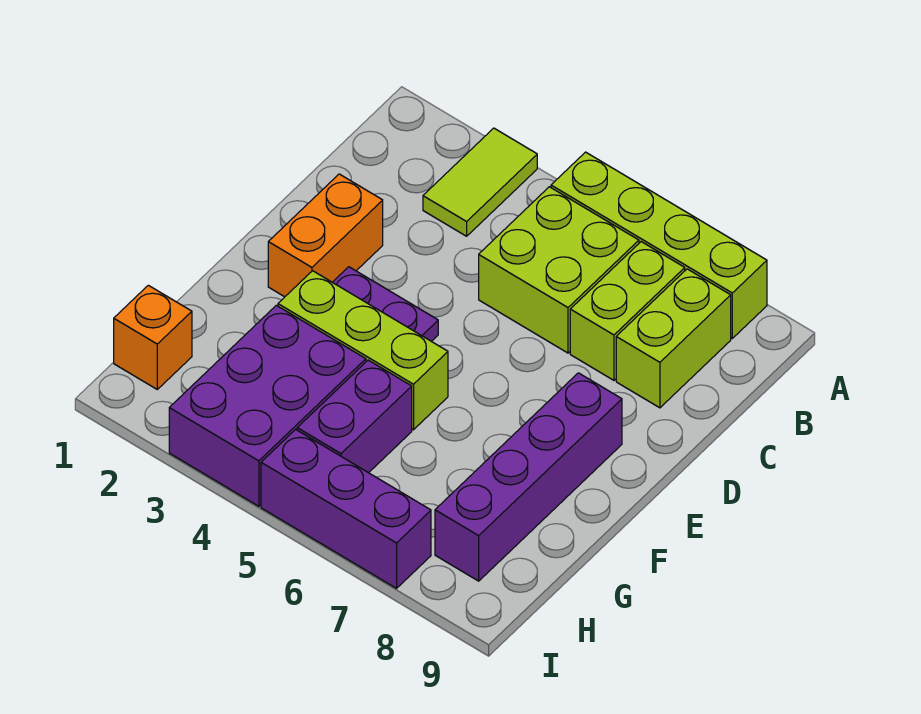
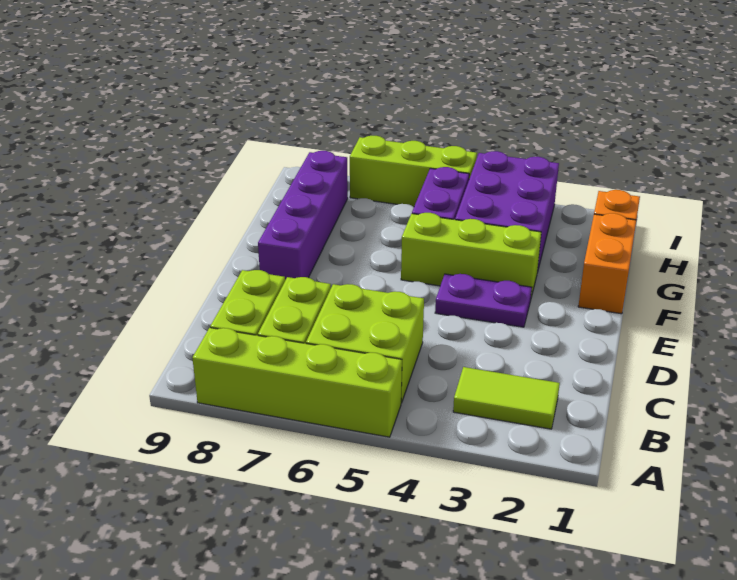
lime tile A3:B3 level 1 -> lime tile B2:B3 level 1
orange brick D2:E2 level 1 -> orange brick F1:G1 level 1
purple brick I5:I7 level 1 -> lime brick I5:I7 level 1

